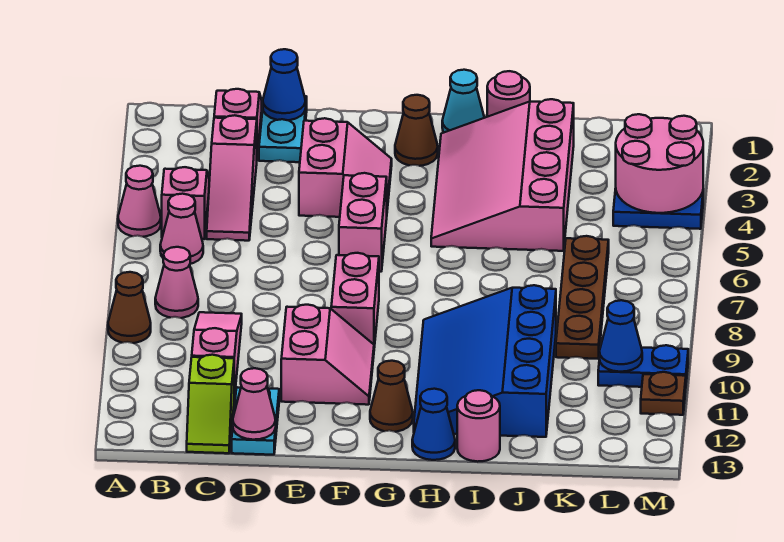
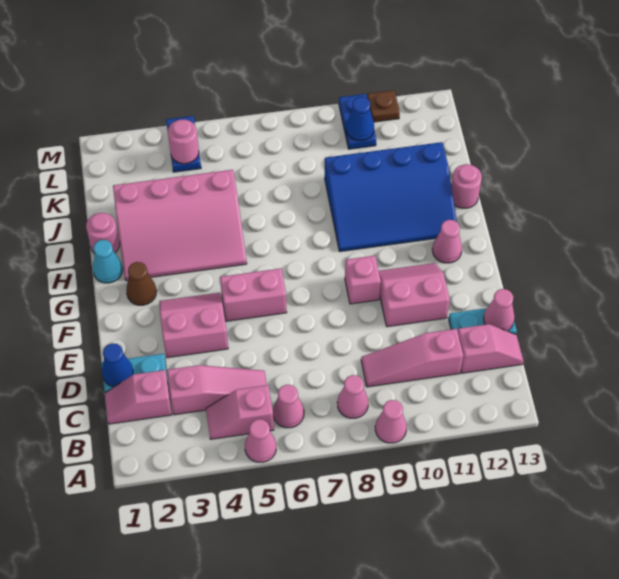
brown cone A9 level 1 -> pink cone A9 level 1
lime slope C12:C13 level 1 top 12 -> pink slope C12:C13 level 1 top 12
pink brick F8:F9 level 1 -> pink brick F9 level 1
brown cone G12 level 1 -> pink cone G12 level 1
blue cone H13 level 1 -> none
brown plate K6:K9 level 1 -> none
pink round brick L3:M4 level 2 -> pink round brick L4 level 2

